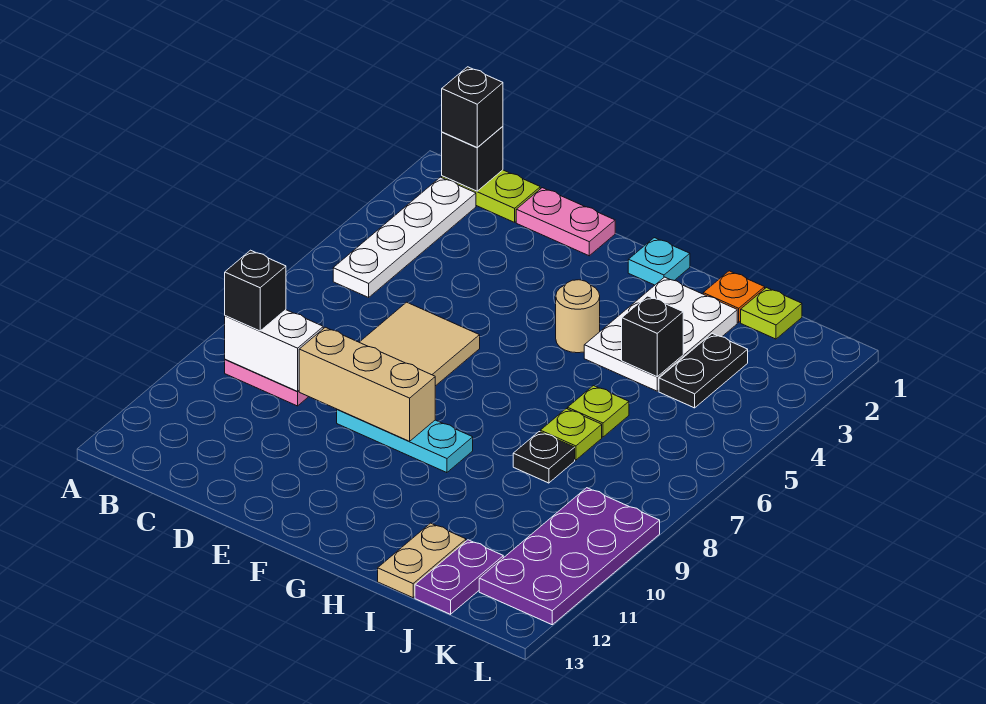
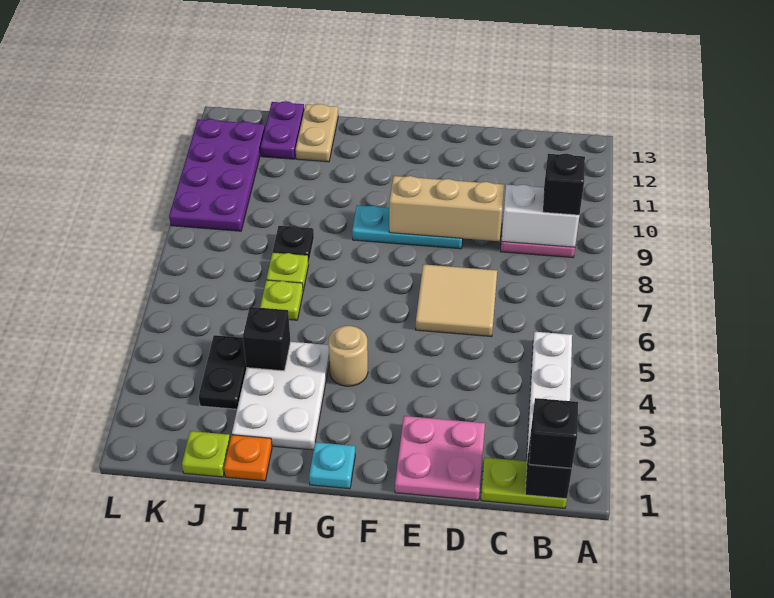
pink plate D1:E1 level 1 -> pink plate D1:E2 level 1

